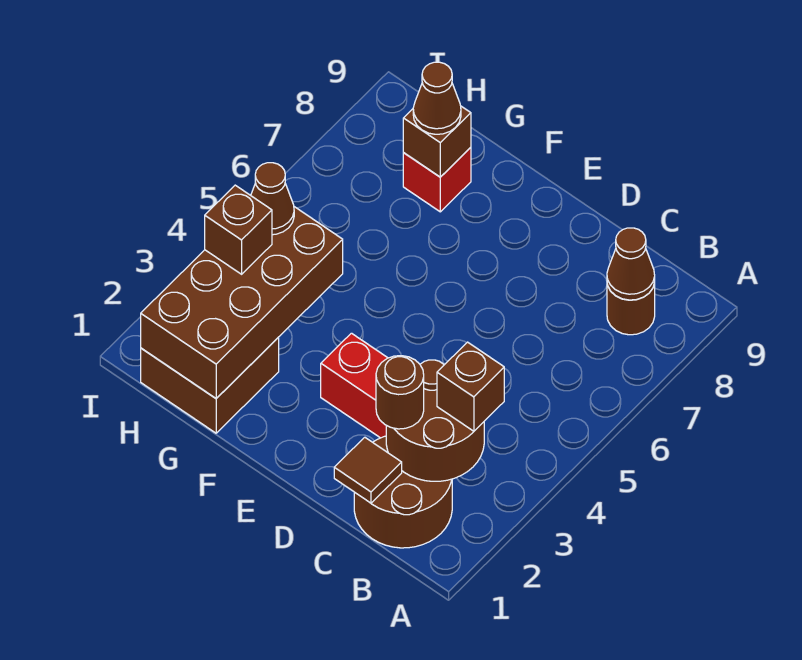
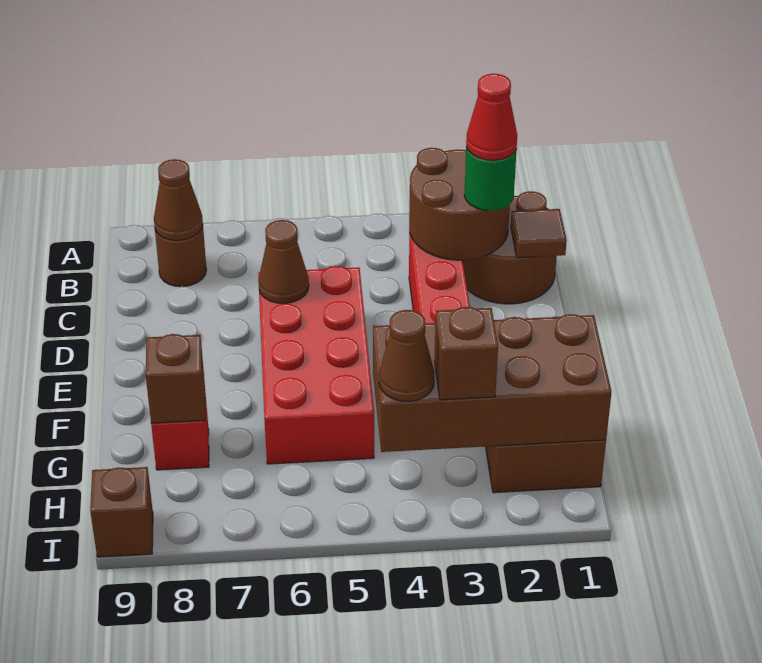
brown brick B3 level 3 -> brown brick I9 level 1
brown round brick C2 level 3 -> green round brick C2 level 3
none -> red cone C2 level 4
none -> red brick D5:G6 level 1
brown cone G8 level 3 -> brown cone D6 level 2

